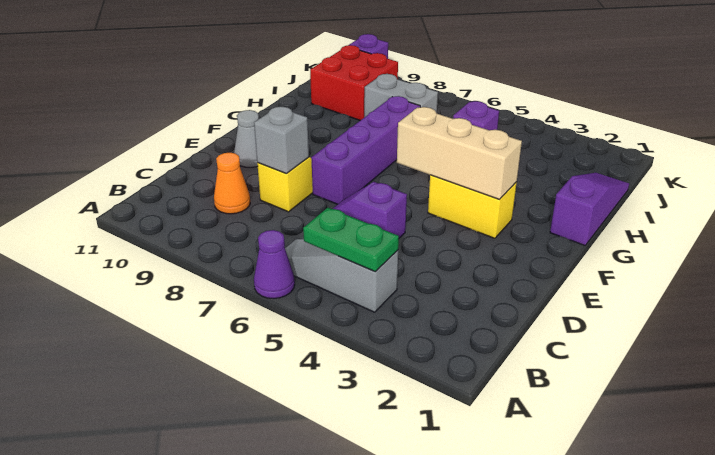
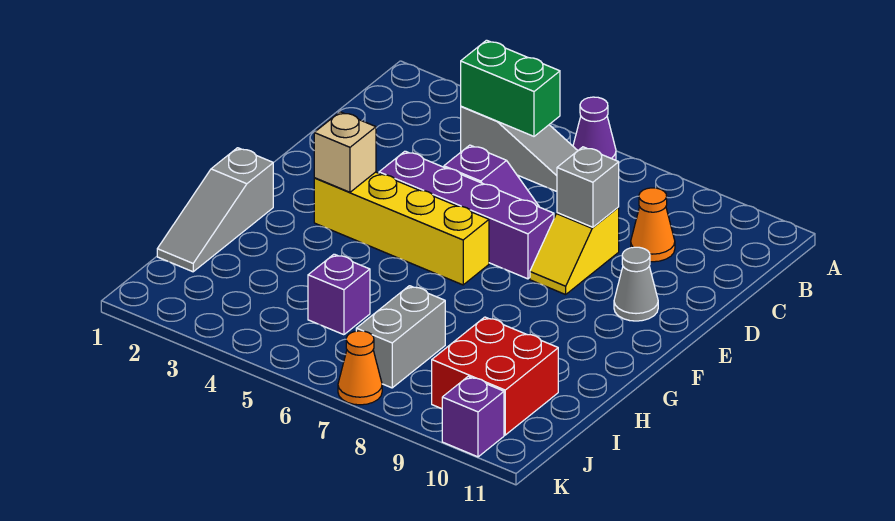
green plate B4:B5 level 2 -> green brick B4:B5 level 2
purple brick E7:H7 level 1 -> purple brick E4:E7 level 1
yellow brick F3:F4 level 1 -> yellow brick F3:F6 level 1
tan brick F3:F5 level 2 -> tan brick F3 level 2
purple slope G1:I1 level 1 top G -> grey slope G1:I1 level 1 top G
grey brick I7:I8 level 1 -> grey brick I7:J7 level 1
none -> orange cone K7 level 1

